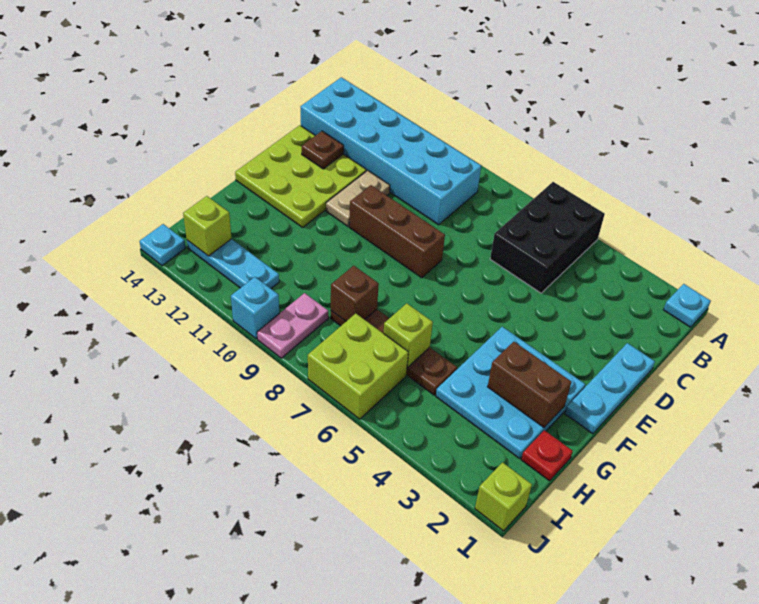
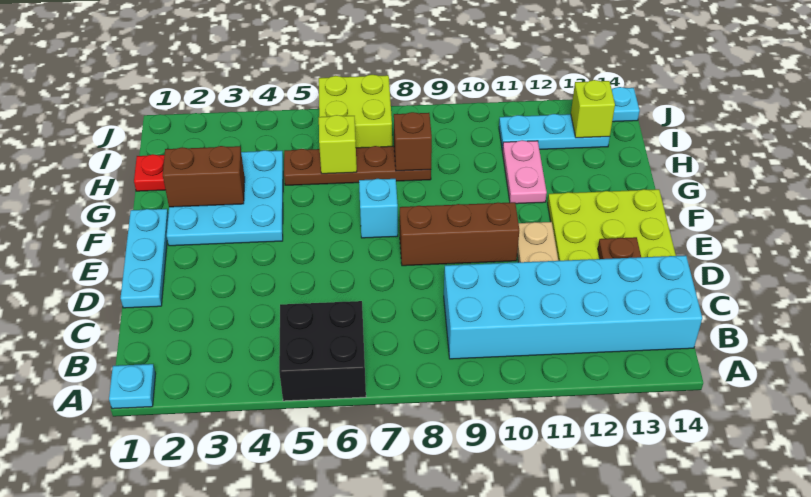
black brick A5:C6 level 1 -> black brick A5:B6 level 1
pink plate I9:J9 level 1 -> pink plate G11:H11 level 1
lime brick J1 level 1 -> none
cyan brick J10 level 1 -> cyan brick F7 level 1

